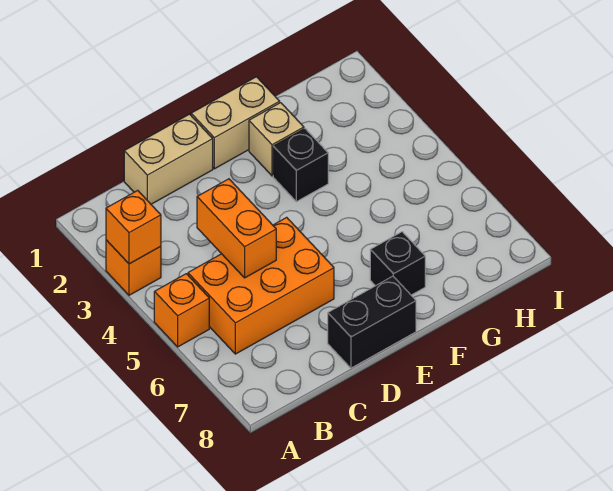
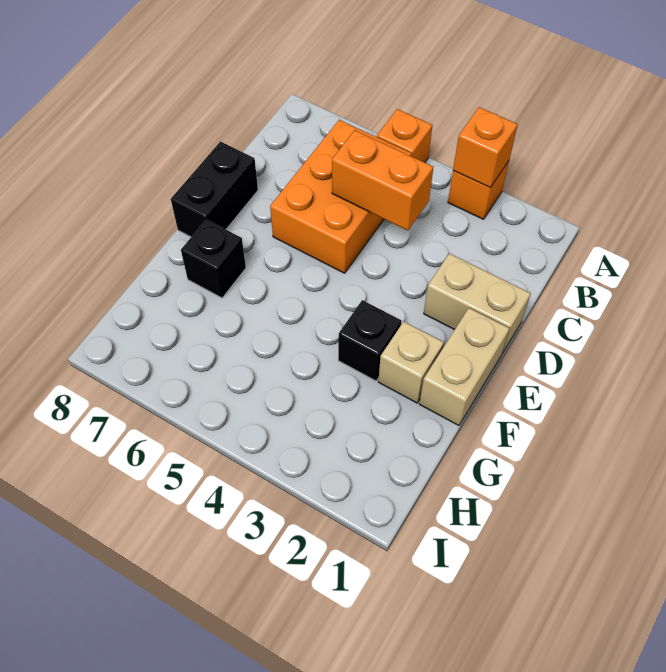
tan brick C1:D1 level 1 -> tan brick D1:D2 level 1

